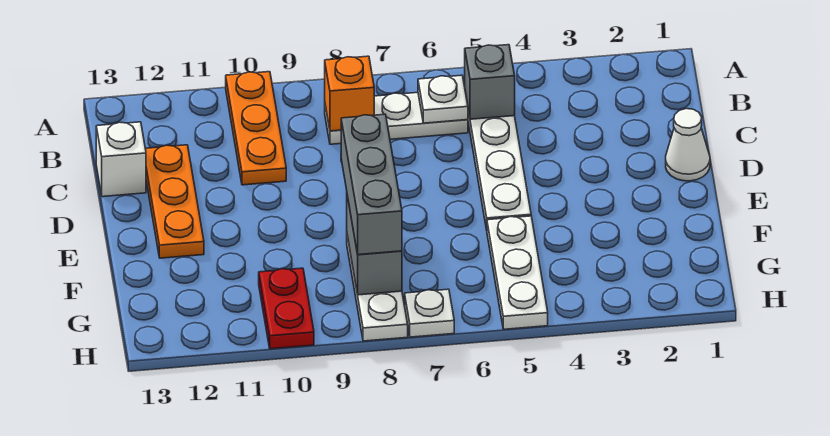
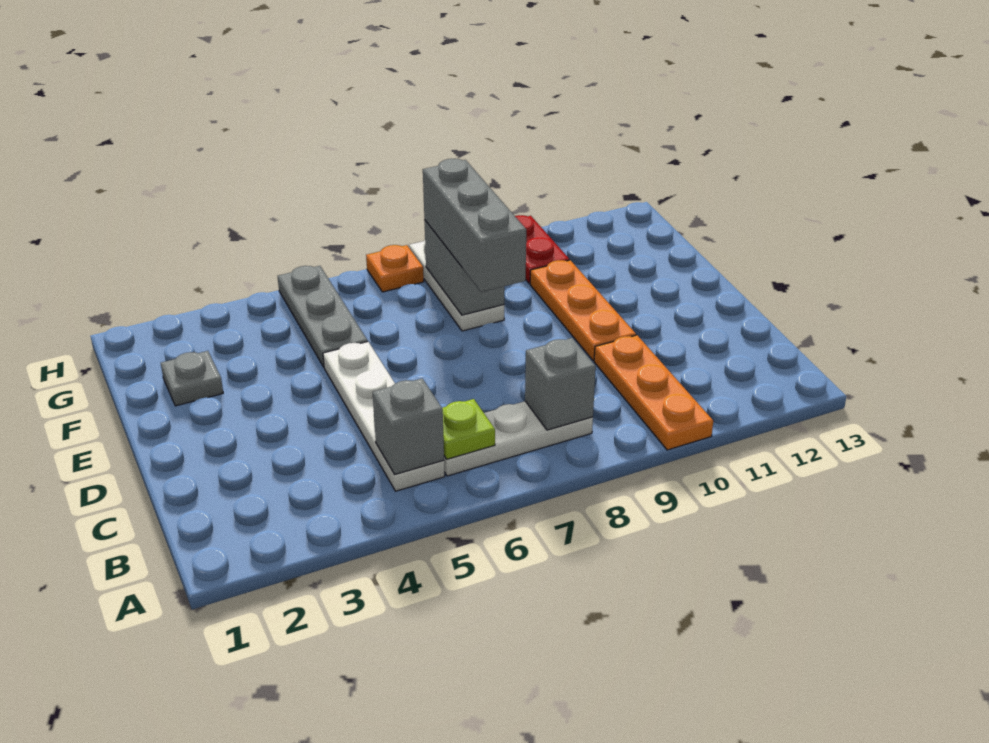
white plate B6 level 2 -> lime plate B6 level 2
orange brick B8 level 2 -> grey brick B8 level 2
orange plate C12:E12 level 1 -> orange plate D10:F10 level 1
white brick C13 level 1 -> none
white cone D1 level 1 -> none
none -> grey plate F2 level 1
white plate F5:H5 level 1 -> grey plate F5:H5 level 1
white plate H7 level 1 -> orange plate H7 level 1

